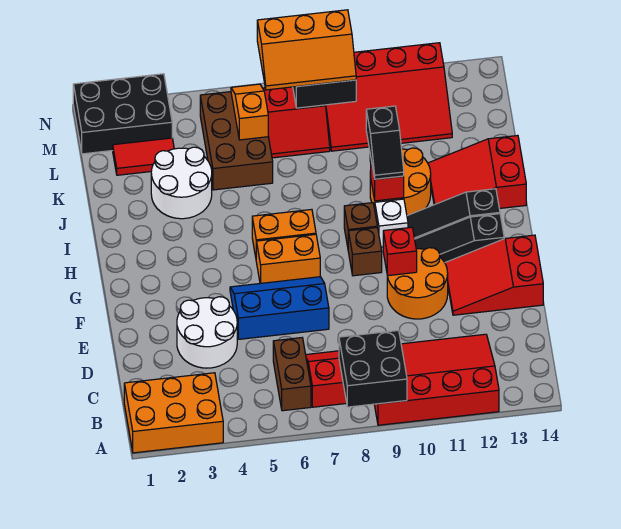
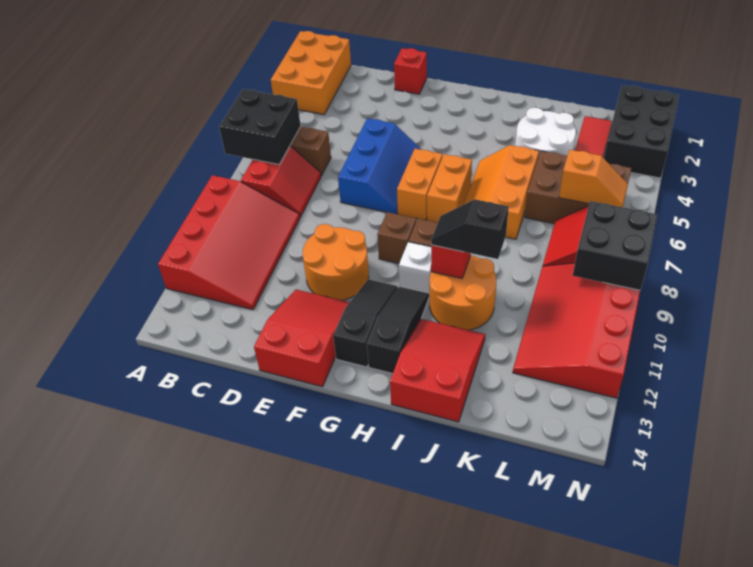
black brick A8:B9 level 2 -> black brick A6:B7 level 2
white round brick D3:E4 level 1 -> none
red brick F10 level 2 -> red brick E1 level 1
orange slope M7:N9 level 3 top N -> orange slope I5:J7 level 1 top J

